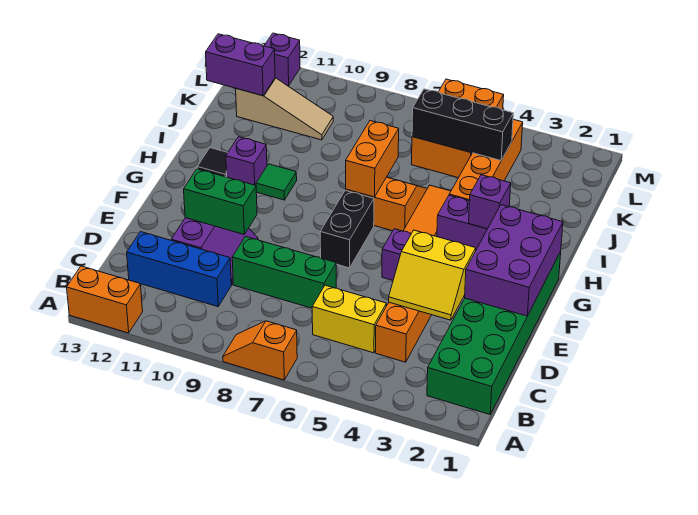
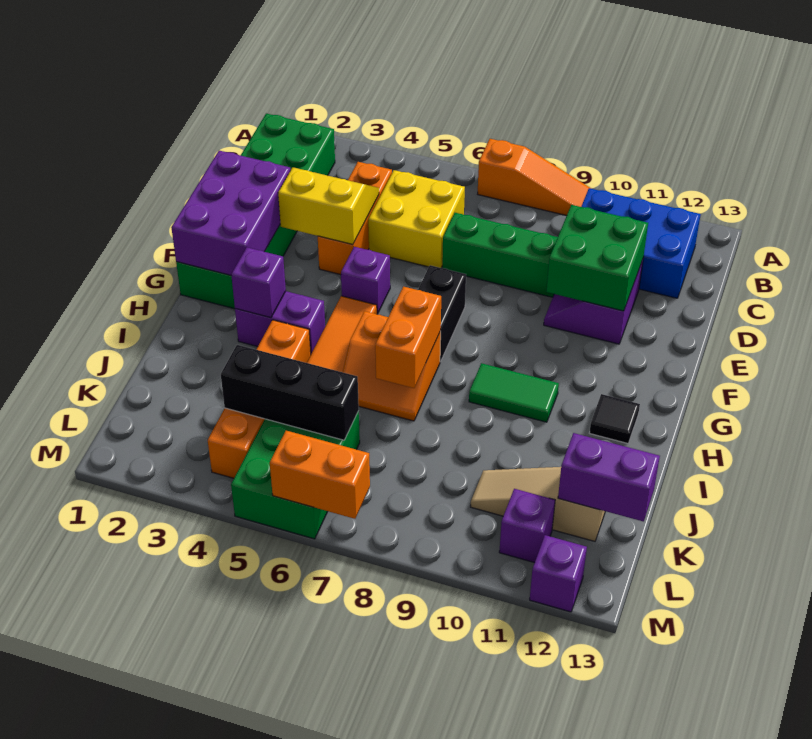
orange slope A7:A8 level 1 top 7 -> orange slope A7:A9 level 1 top 7
orange brick A12:A13 level 1 -> orange brick M6:M7 level 2
yellow brick C5:C6 level 1 -> yellow brick C5:D6 level 1
blue brick C10:C12 level 1 -> blue brick B10:C12 level 1
green brick E10:E11 level 2 -> green brick D10:E11 level 2
green tile H10 level 1 -> green tile H9:H10 level 1
purple brick H11 level 1 -> purple brick L11 level 1
orange brick K5:M6 level 1 -> green brick K5:M6 level 1

